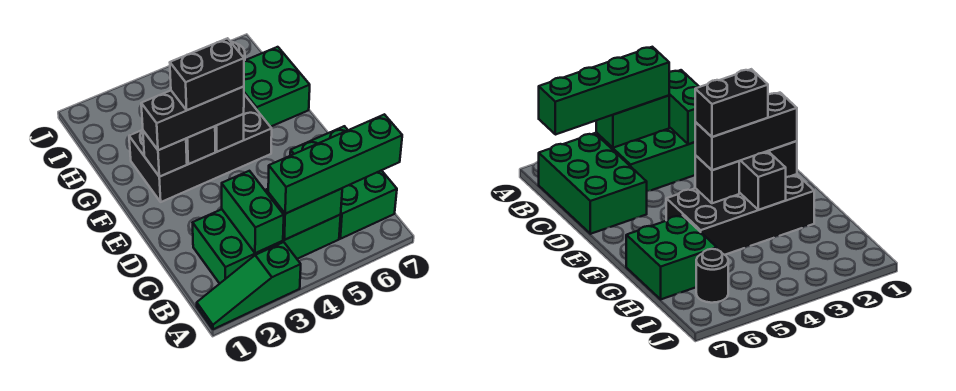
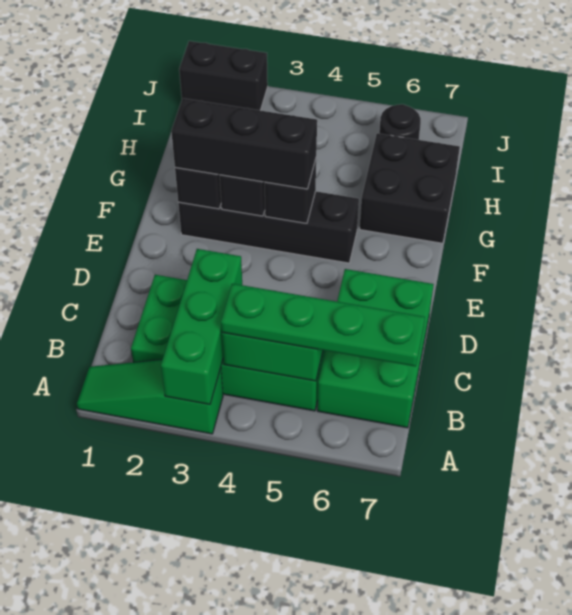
green brick B3:C3 level 2 -> green brick A3:C3 level 2
green brick B4:B7 level 3 -> green plate B4:B7 level 3
black brick F2:G5 level 1 -> black brick F2:F5 level 1
black brick F3:F4 level 4 -> black brick J1:J2 level 1
green brick G6:H7 level 1 -> black brick G6:H7 level 1

